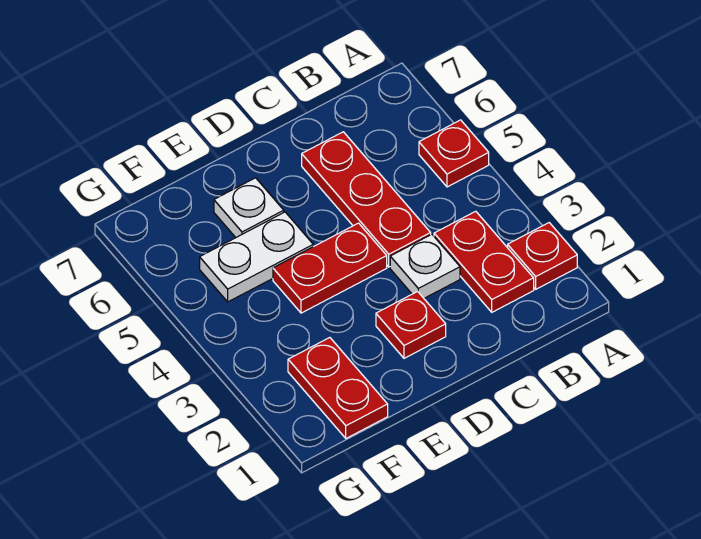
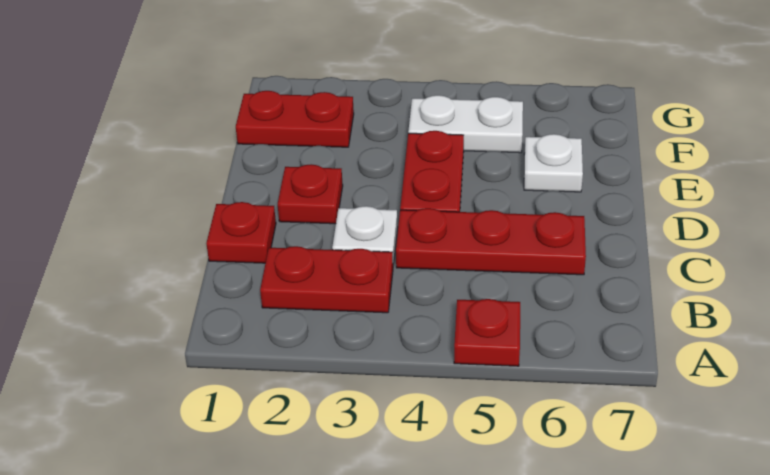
red plate A2 level 1 -> red plate C1 level 1
white plate E5:F5 level 1 -> white plate F4:F5 level 1

